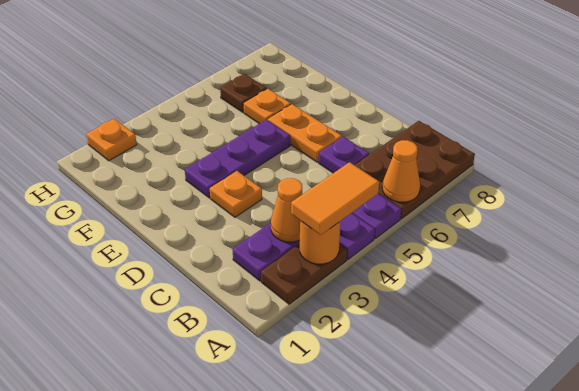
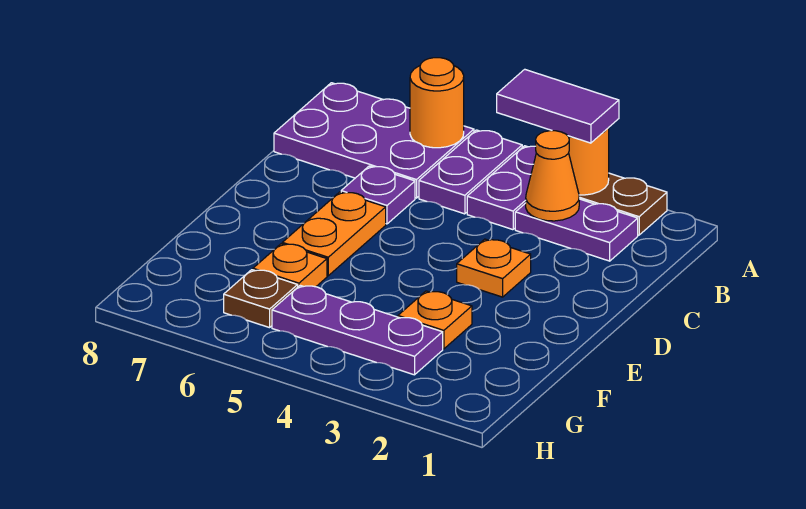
orange tile A3:A4 level 3 -> purple tile A3:A4 level 3
brown plate A6:B8 level 1 -> purple plate A6:B8 level 1
orange cone A6 level 2 -> orange round brick A6 level 2
purple plate E3:E5 level 1 -> purple plate G3:G5 level 1
orange plate H2 level 1 -> orange plate F3 level 1

